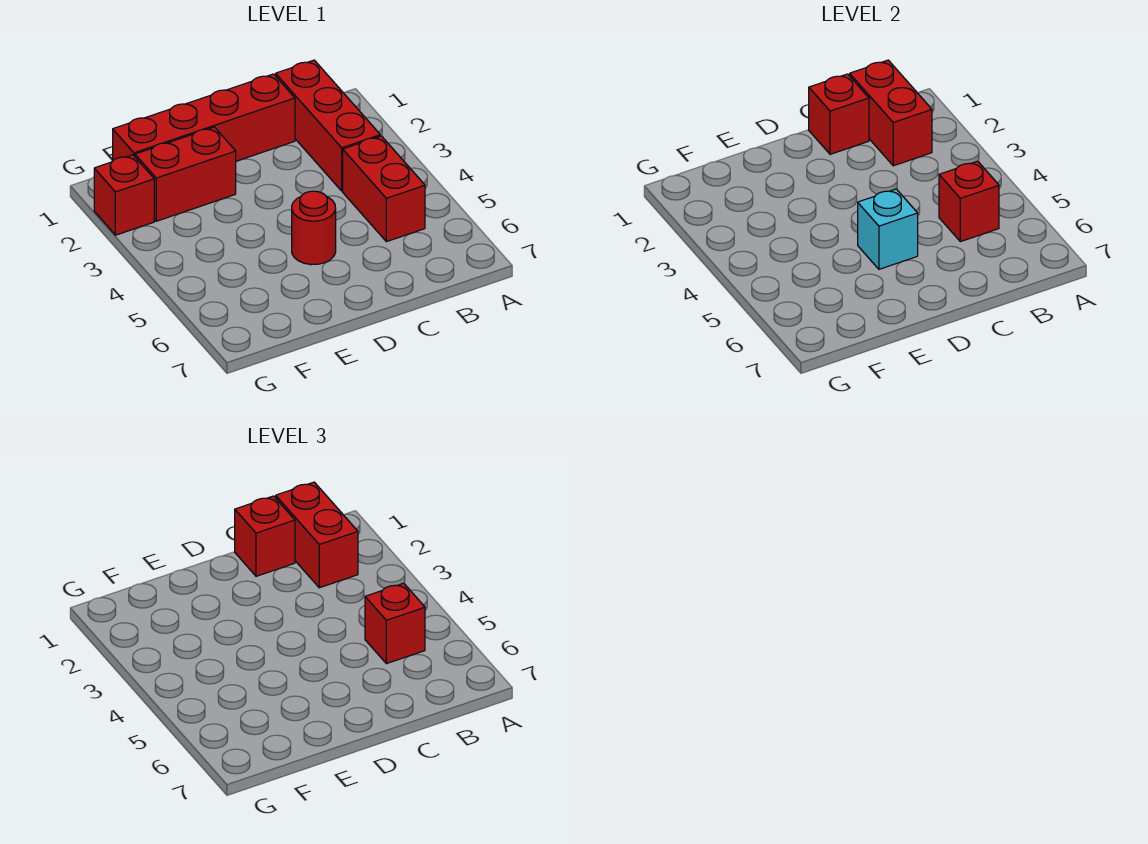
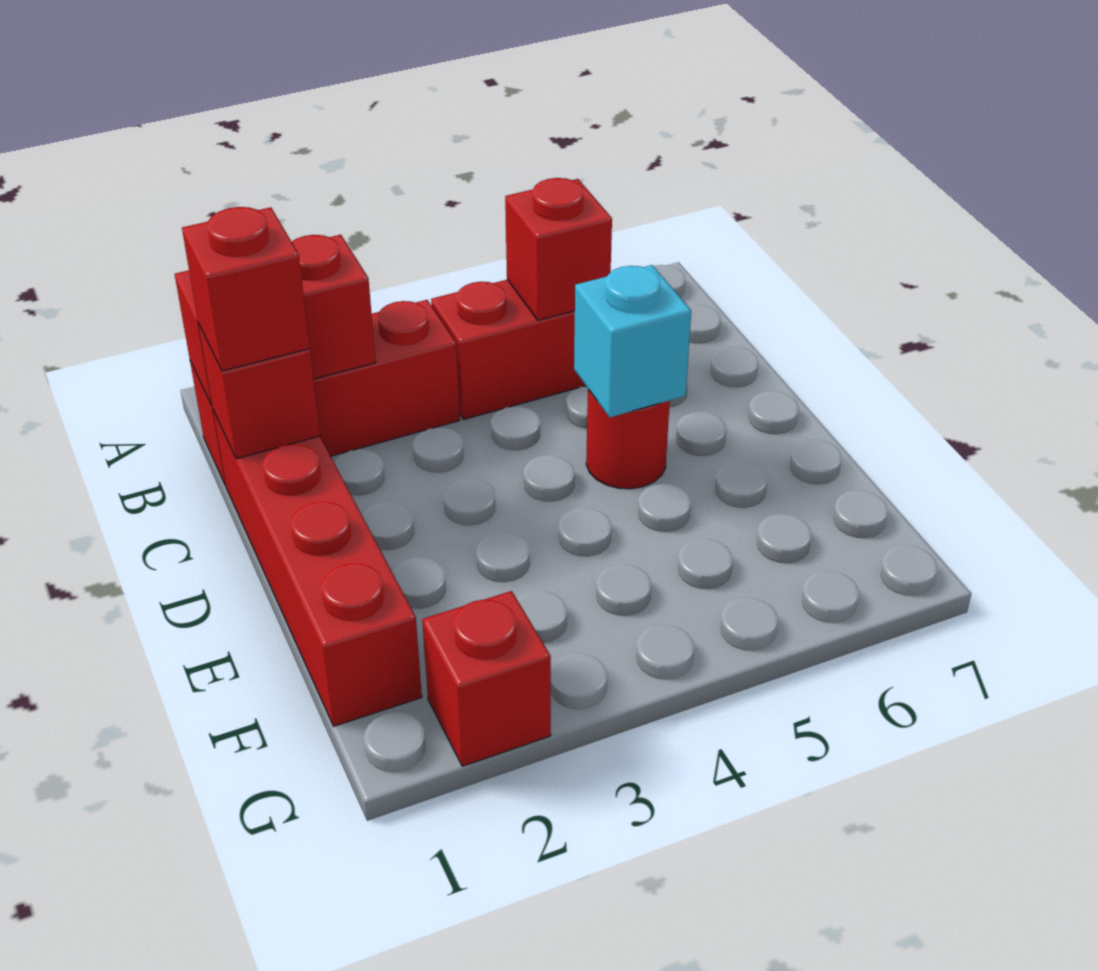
red brick B1:B2 level 3 -> none
red brick B5 level 3 -> none
red brick E2:F2 level 1 -> none

